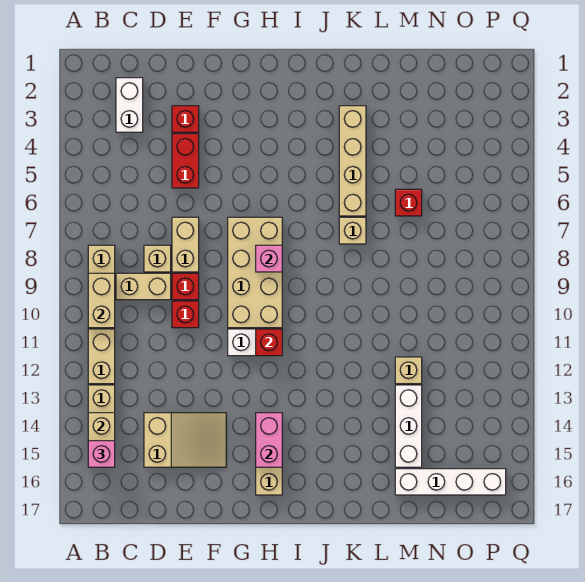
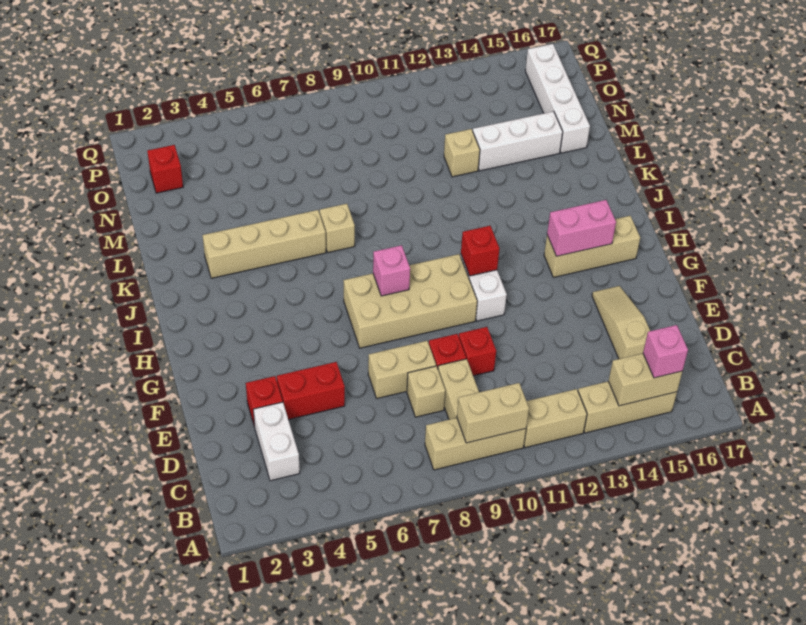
white brick C2:C3 level 1 -> white brick C3:D3 level 1
tan slope D14:F15 level 1 top D -> tan slope D15:F15 level 1 top D
red brick M6 level 1 -> red brick O2 level 1

